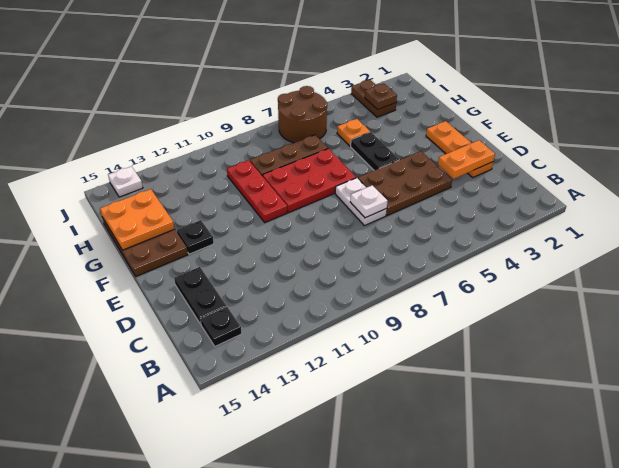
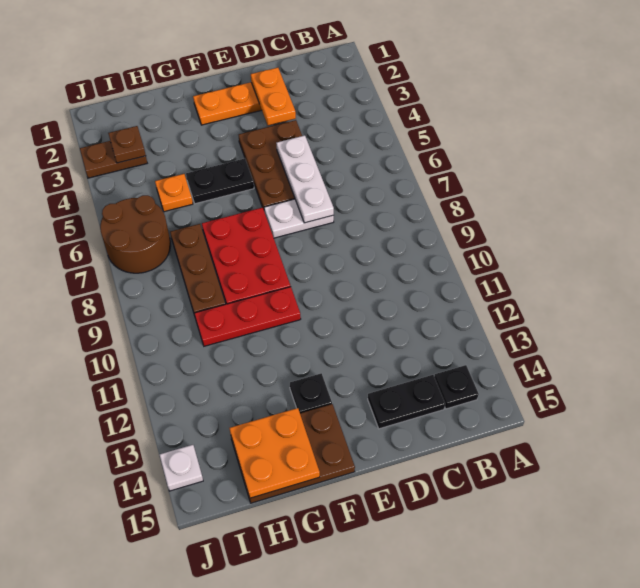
white plate D7 level 2 -> white plate D5:D7 level 2

